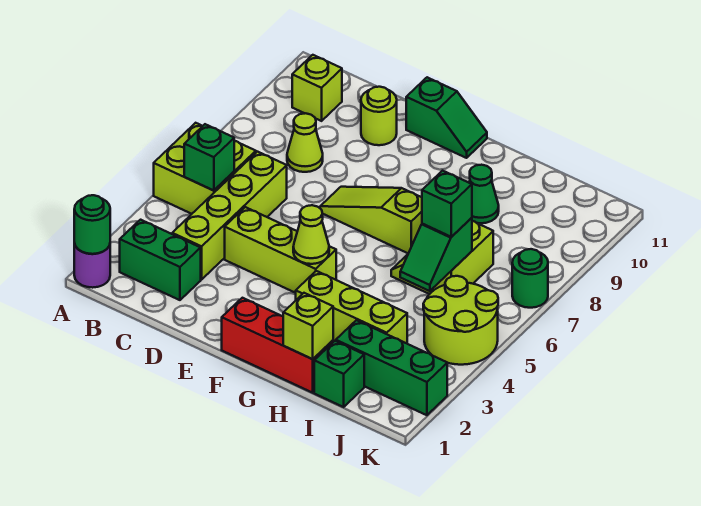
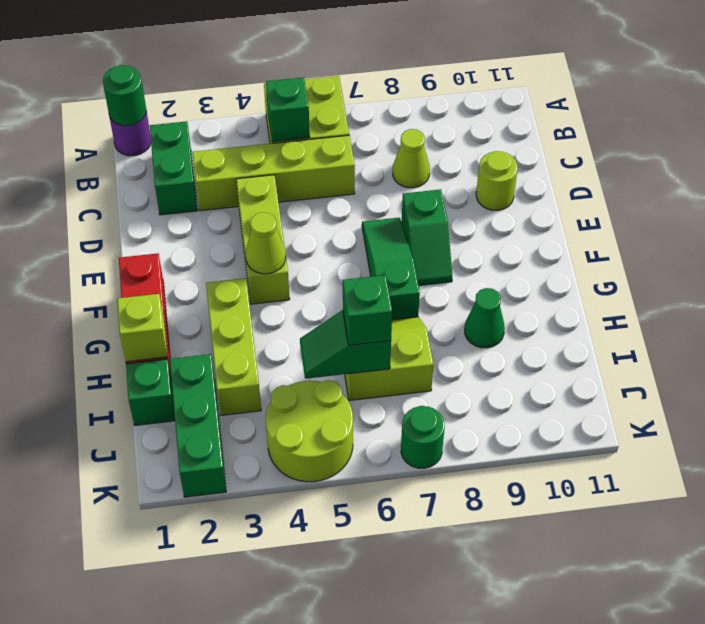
lime brick B10 level 1 -> none
lime slope E7:G7 level 1 top G -> green slope E7:G7 level 1 top G
green slope E11:F11 level 1 top E -> green slope E8:F8 level 1 top E

